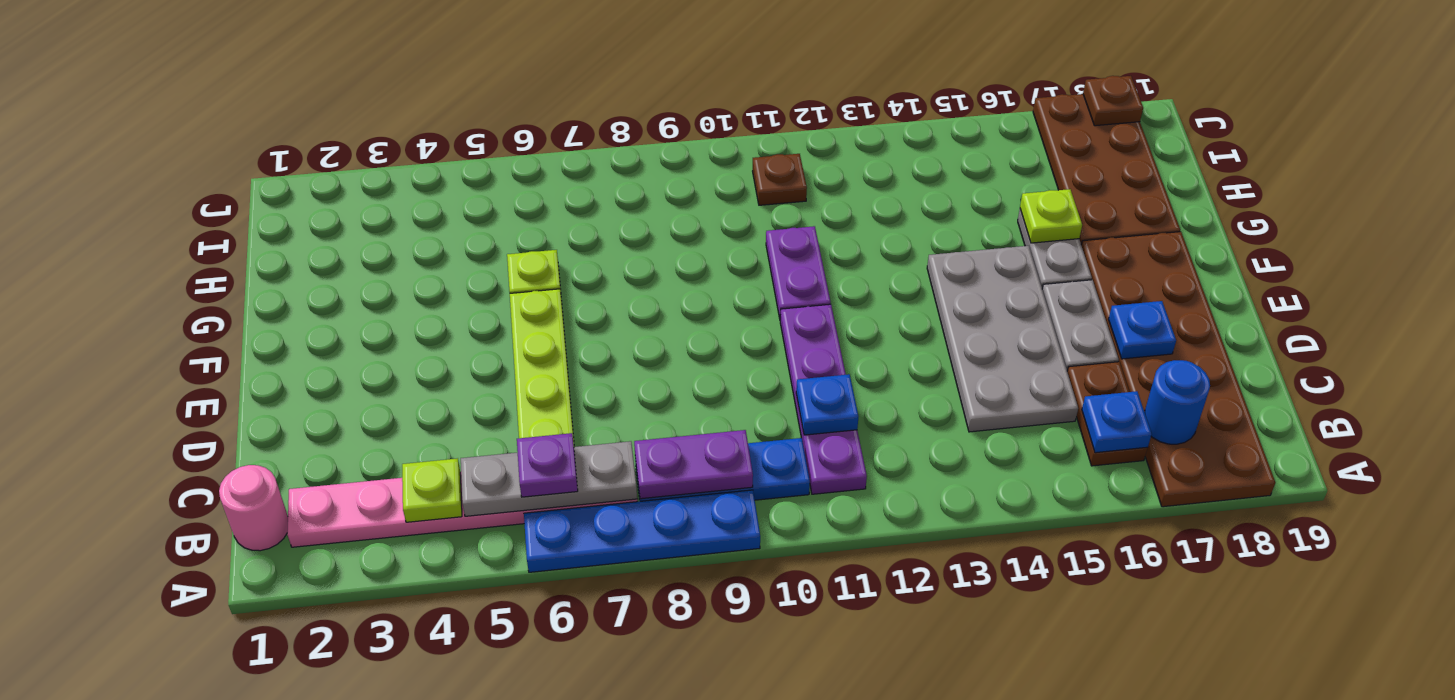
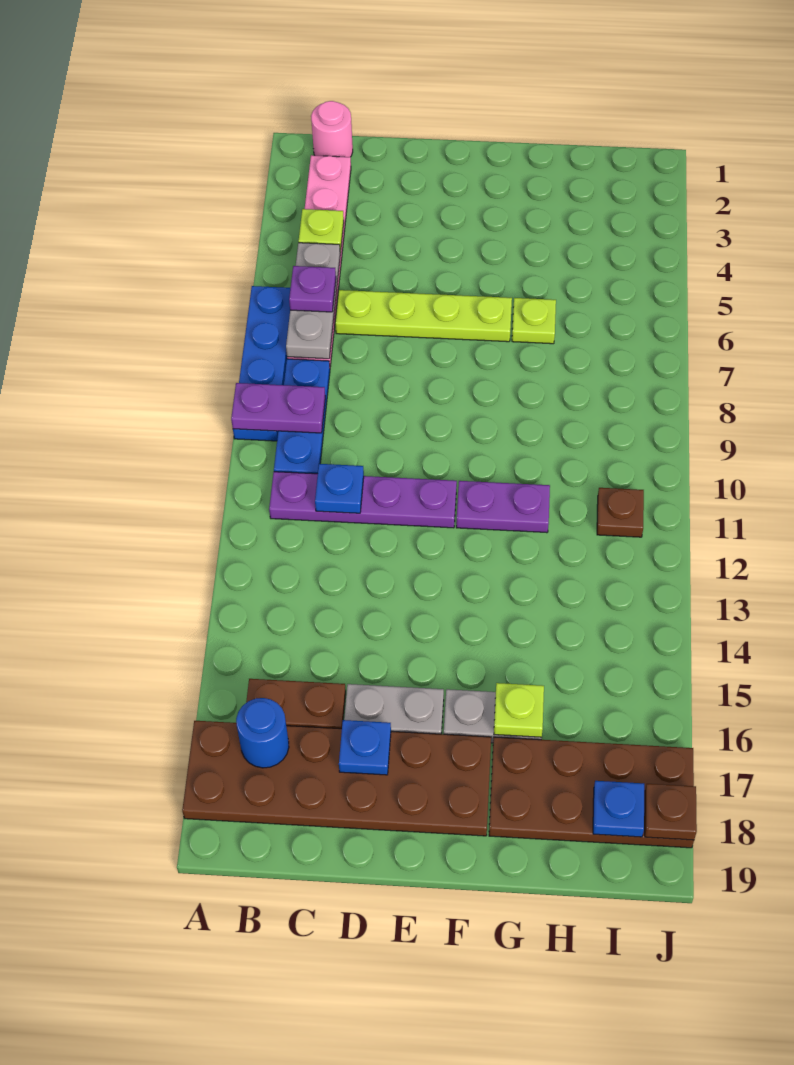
purple plate B8:B9 level 2 -> purple plate A9:B9 level 2
blue plate B16 level 2 -> blue plate I18 level 2
grey plate C14:F15 level 1 -> none

